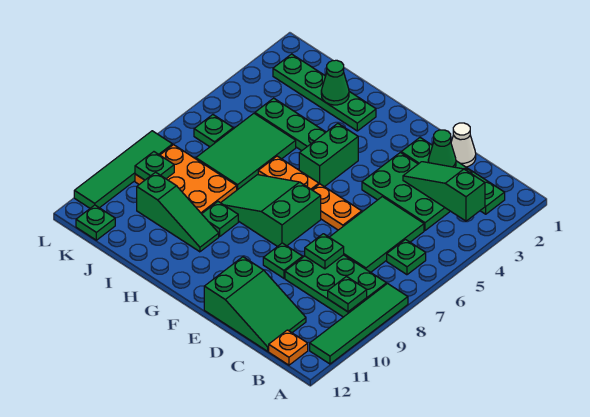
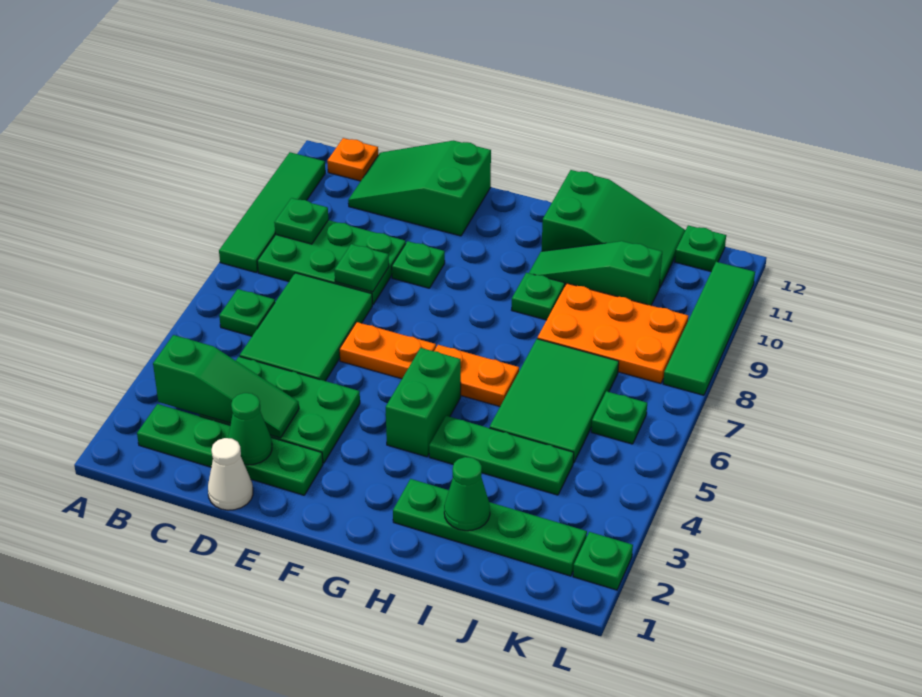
green slope F7:H8 level 1 top F -> green slope H11:J12 level 1 top H
green plate K9 level 2 -> green plate L2 level 1

